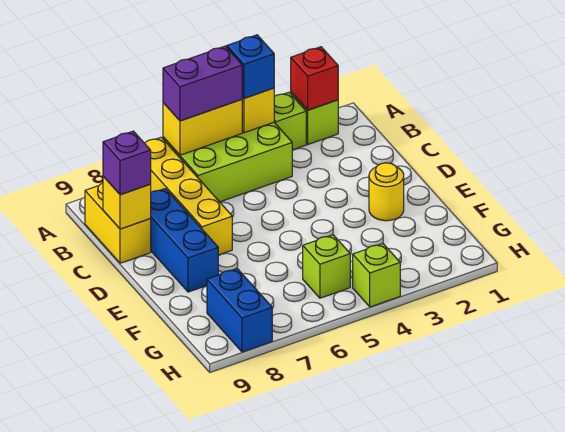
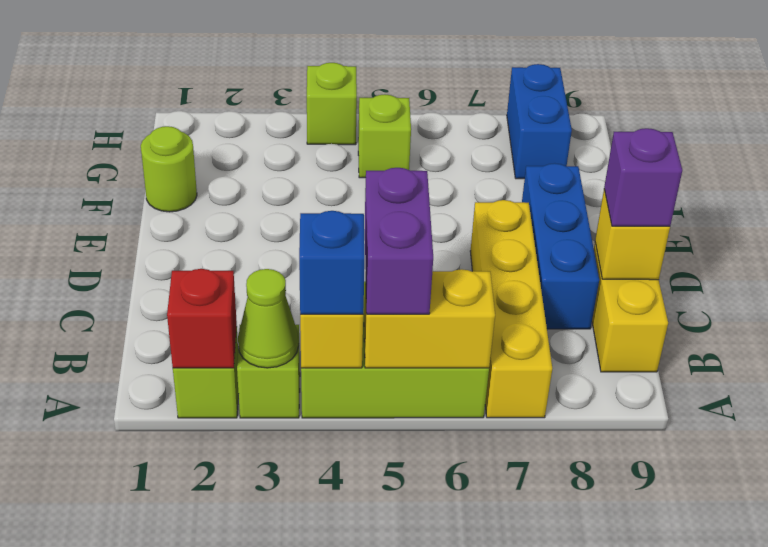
none -> lime cone A3 level 2
purple brick A5:A6 level 3 -> purple brick A5:B5 level 3
yellow round brick E2 level 1 -> none
none -> lime round brick F1 level 1

